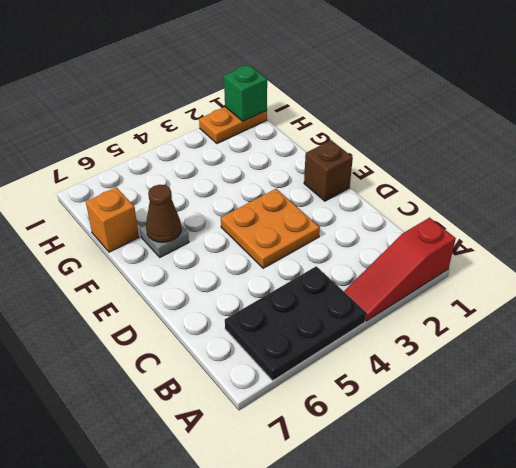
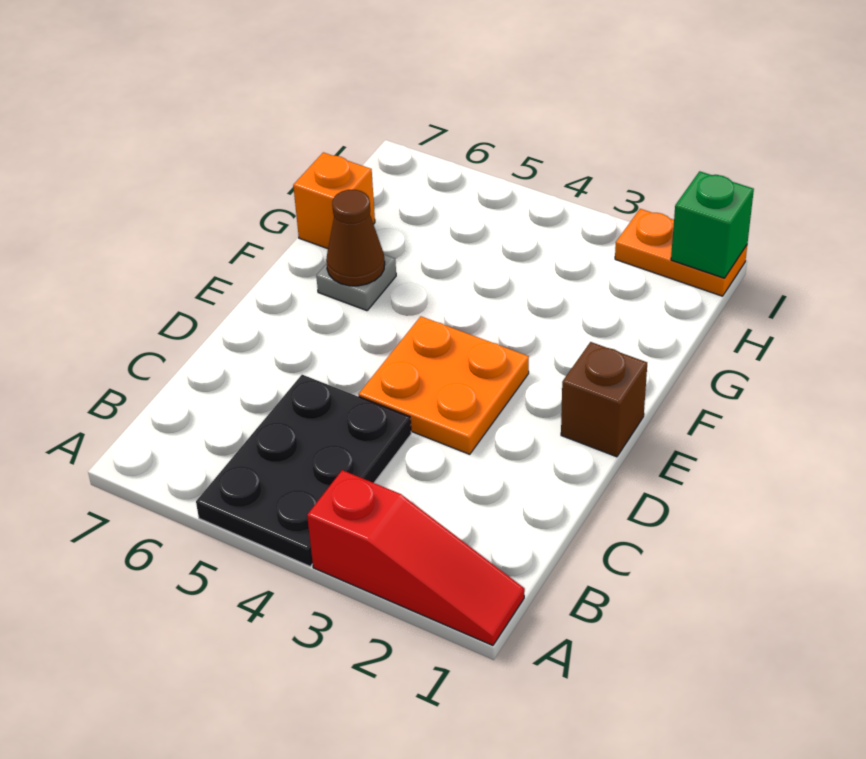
red slope A1:A3 level 1 top 1 -> red slope A1:A3 level 1 top 3
black plate A4:B6 level 1 -> black plate A4:C5 level 1

